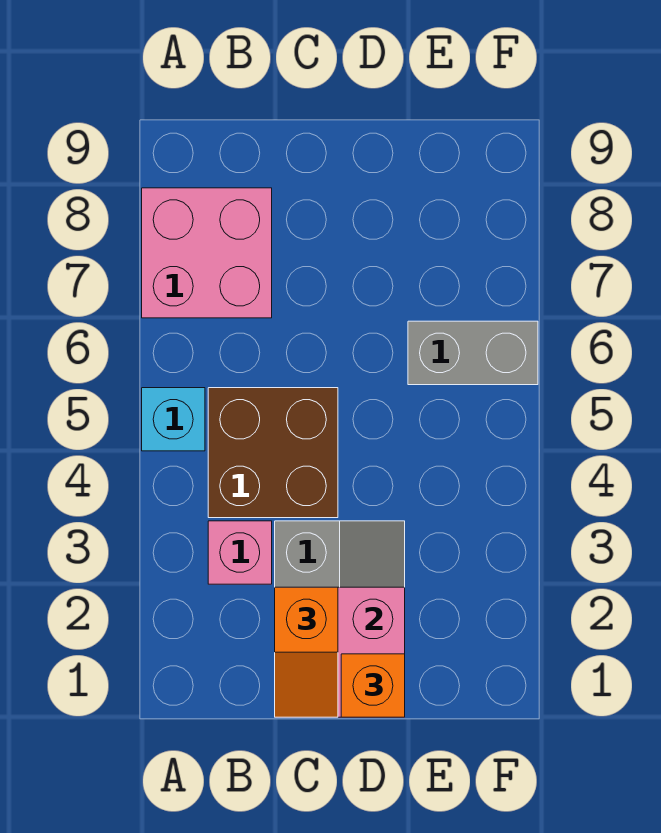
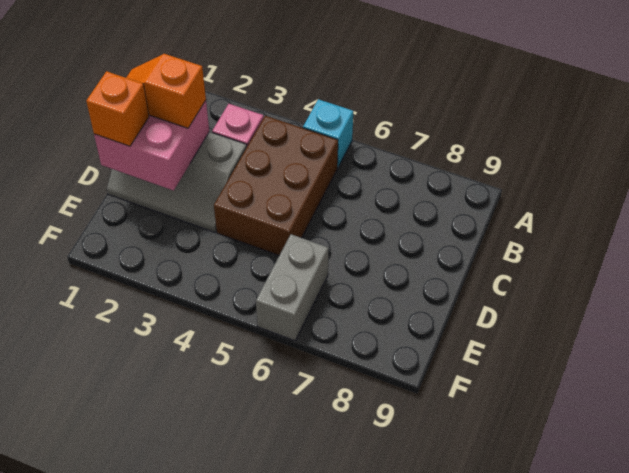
pink brick A7:B8 level 1 -> none
brown brick B4:C5 level 1 -> brown brick B4:D5 level 1

